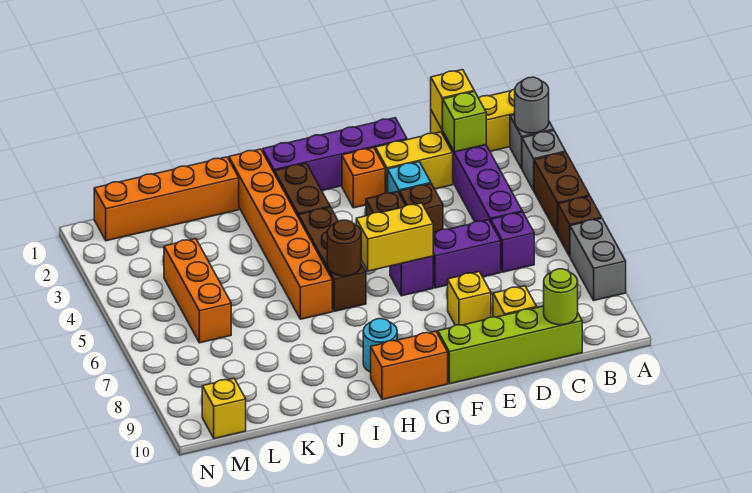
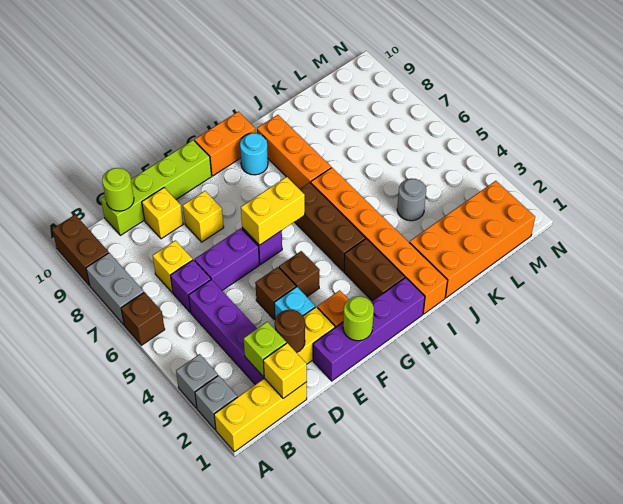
grey round brick A2 level 2 -> grey round brick K4 level 1
brown brick A4:A5 level 1 -> brown brick A9:A10 level 1
none -> lime round brick F1 level 2
brown round brick H6 level 2 -> brown round brick D2 level 2
orange brick J1:M1 level 1 -> orange brick J1:M2 level 1
orange brick L4:L6 level 1 -> orange brick I7:I9 level 1
yellow brick M10 level 1 -> yellow brick C7 level 1

